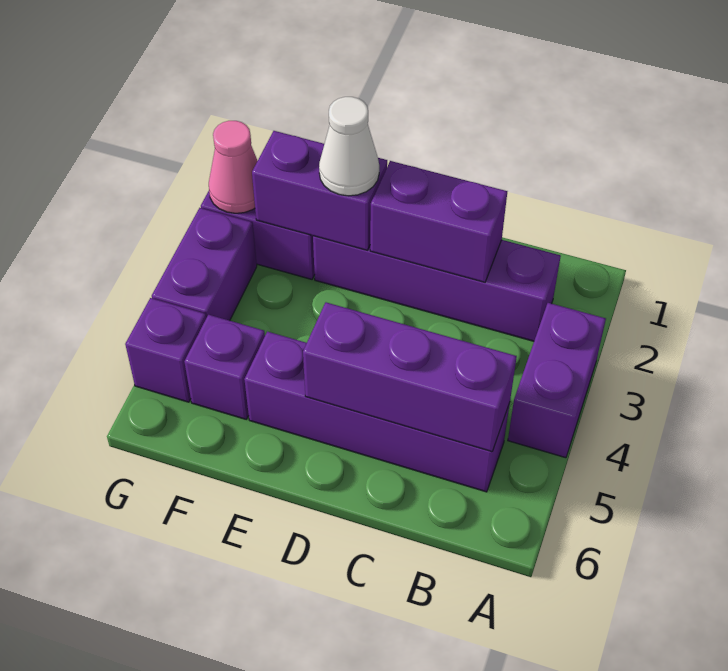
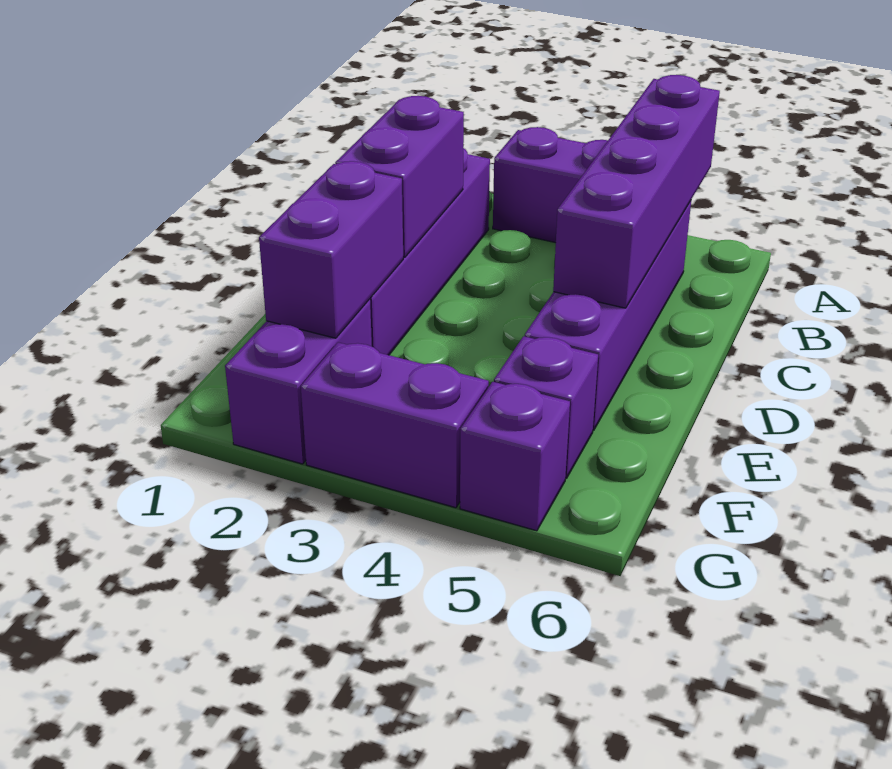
purple brick B5:D5 level 2 -> purple brick A5:D5 level 2
white cone E2 level 3 -> none
pink cone G2 level 2 -> none

